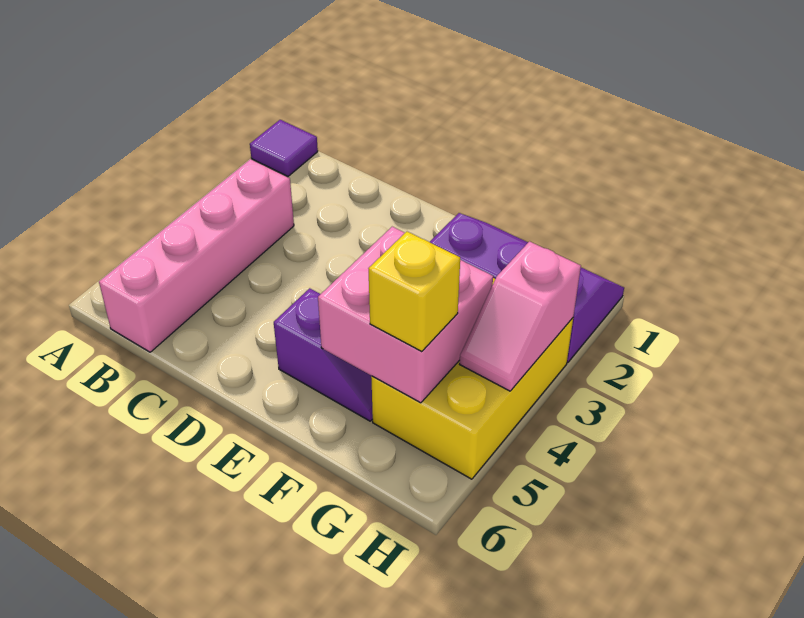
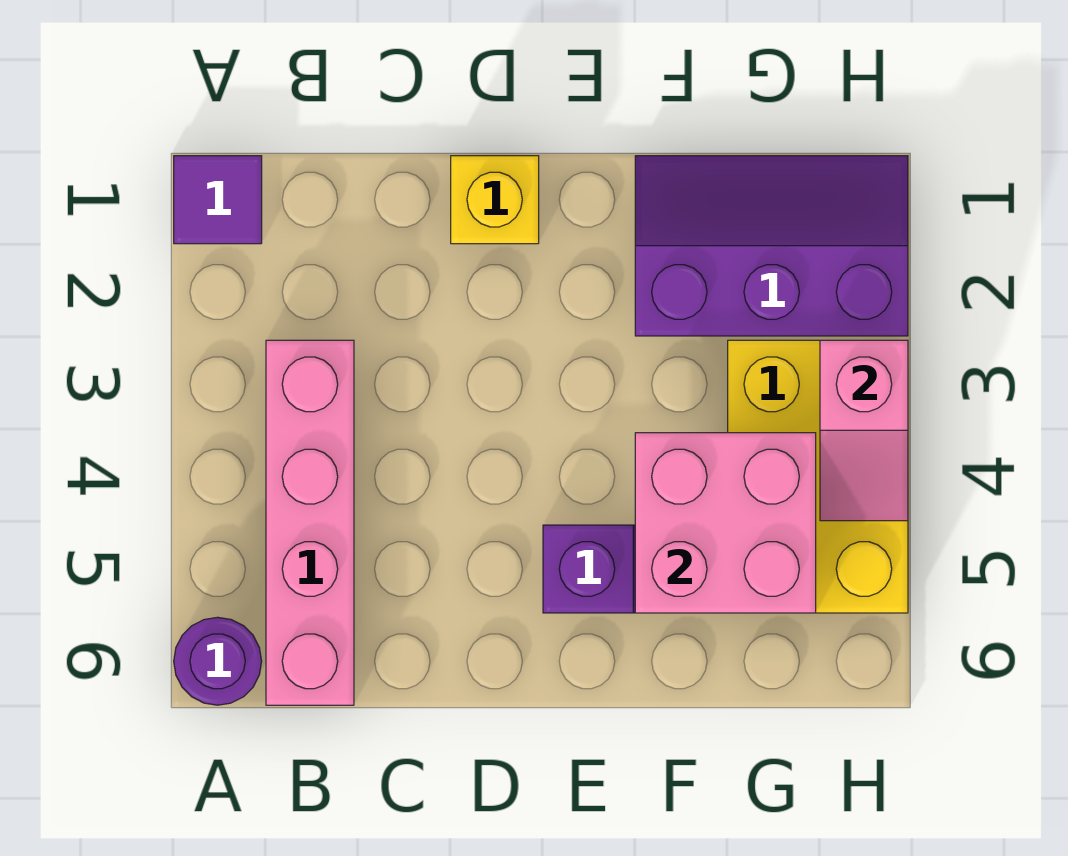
none -> purple round brick A6 level 1
yellow brick G5 level 3 -> yellow brick D1 level 1

